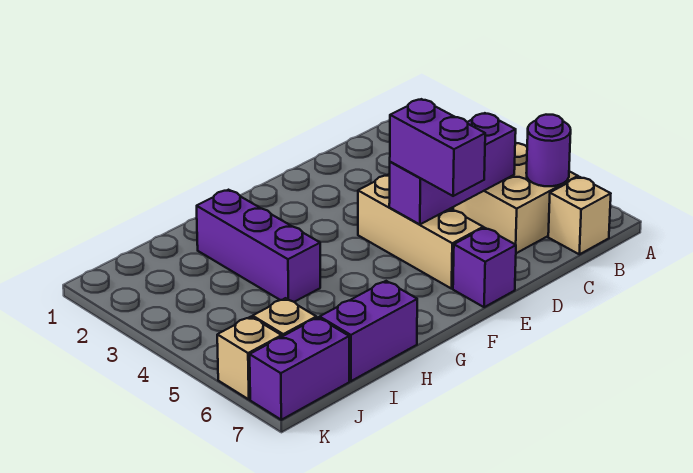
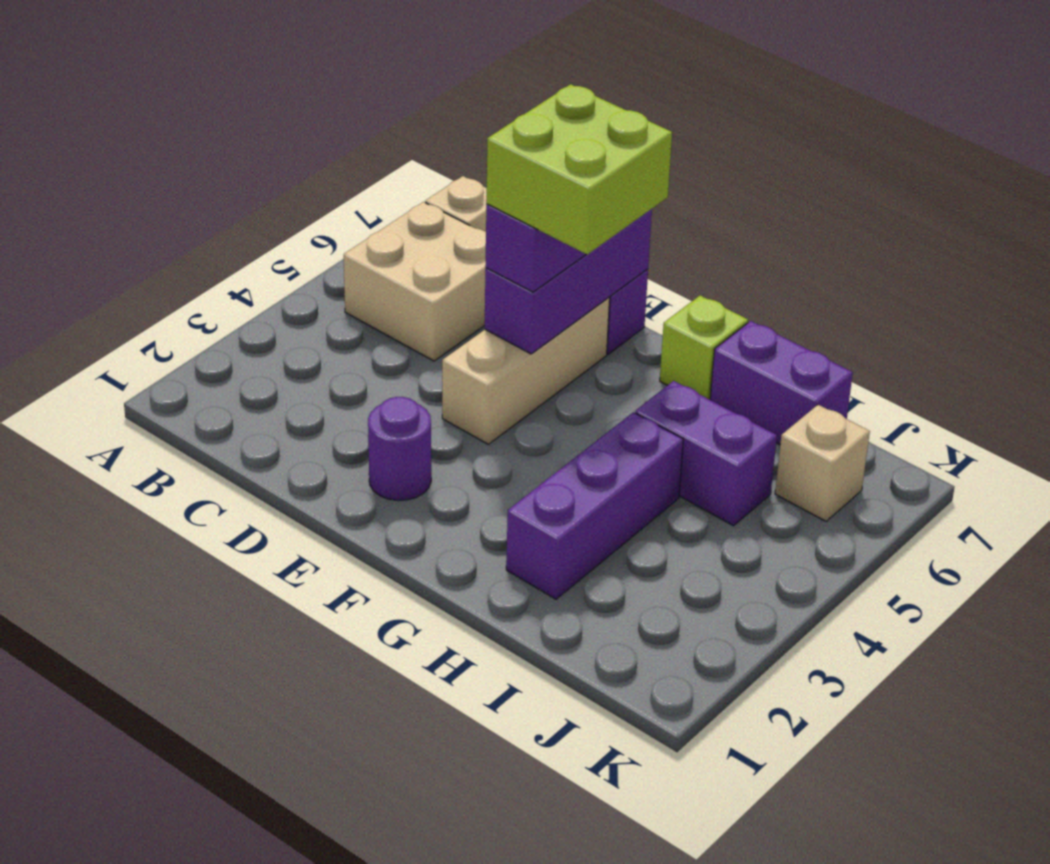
purple round brick B6 level 2 -> purple round brick E2 level 1
purple brick C5:E5 level 2 -> purple brick E5:E7 level 2
none -> lime brick E5:F6 level 4
none -> lime brick G7 level 1
purple brick J7:K7 level 1 -> purple brick H5:I5 level 1
tan brick K6 level 1 -> none

